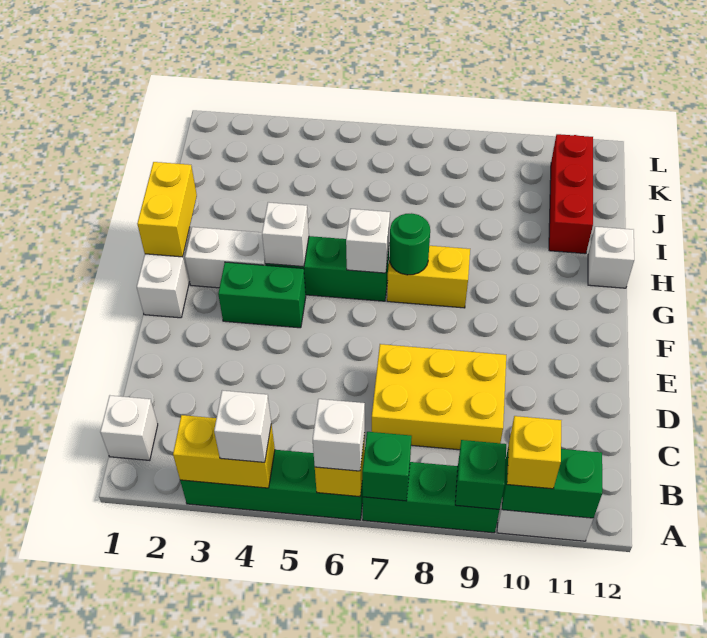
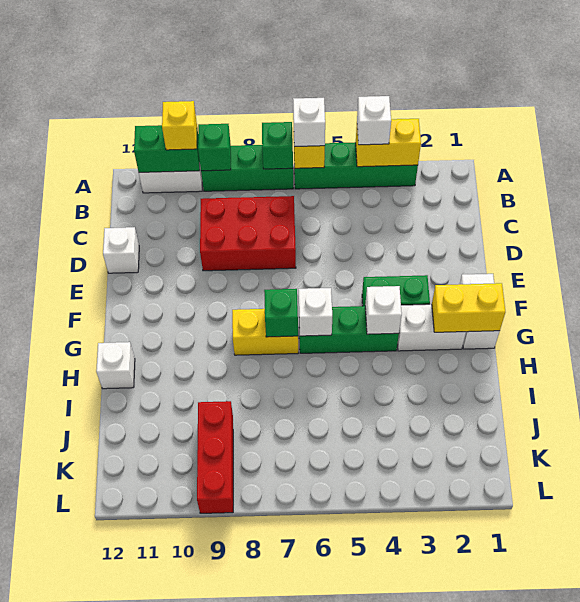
white brick B1 level 1 -> white brick D12 level 1
yellow brick C7:D9 level 1 -> red brick C7:D9 level 1
yellow brick G1:H1 level 2 -> yellow brick G1:G2 level 2
green round brick G7 level 2 -> green brick G7 level 2
red brick I11:K11 level 1 -> red brick J9:L9 level 1

